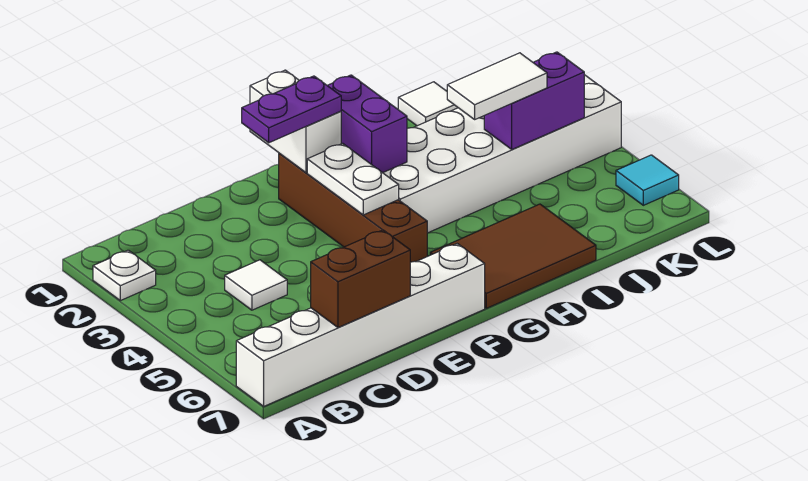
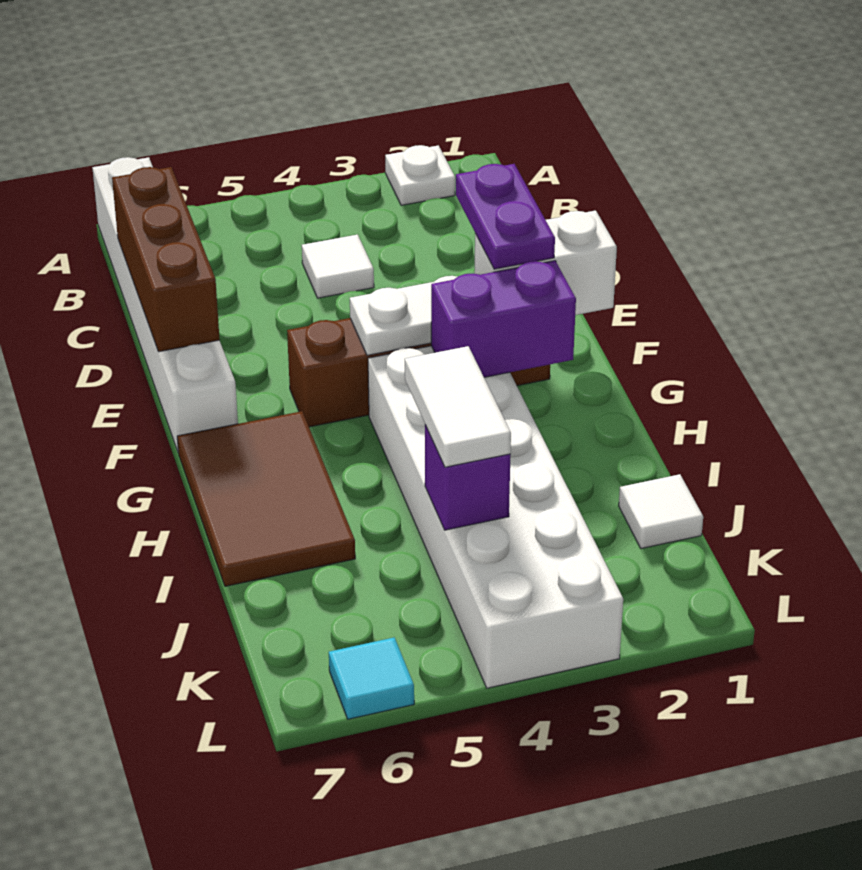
brown brick C7:D7 level 2 -> brown brick C7:E7 level 2
purple brick J4:K4 level 2 -> purple brick J4 level 2

